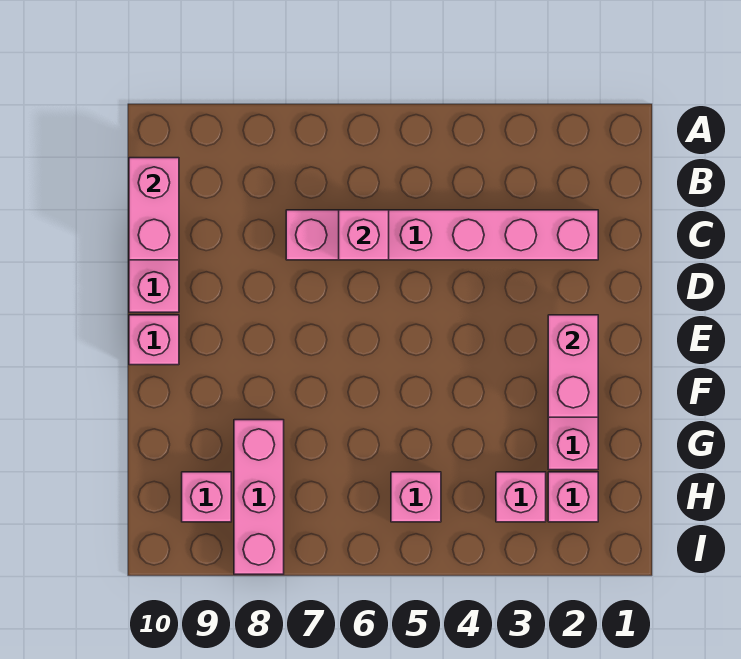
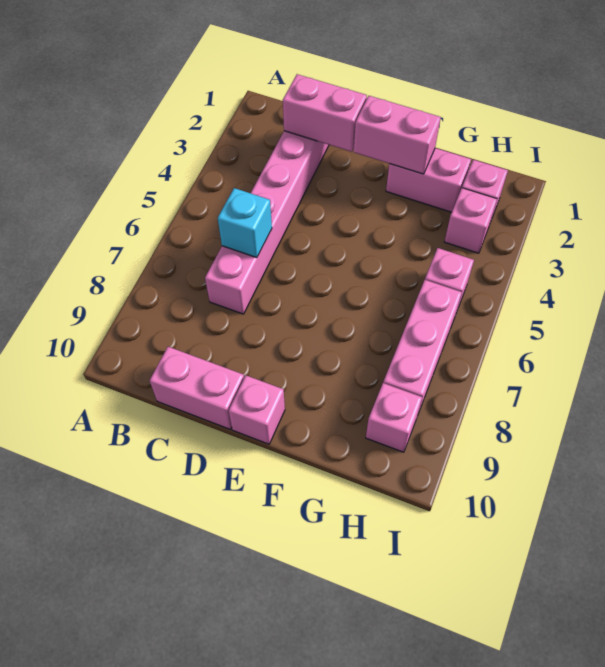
pink brick B10:C10 level 2 -> pink brick C2:D2 level 2
pink brick C6 level 2 -> cyan brick C6 level 2
pink brick G8:I8 level 1 -> pink brick H6:H8 level 1

